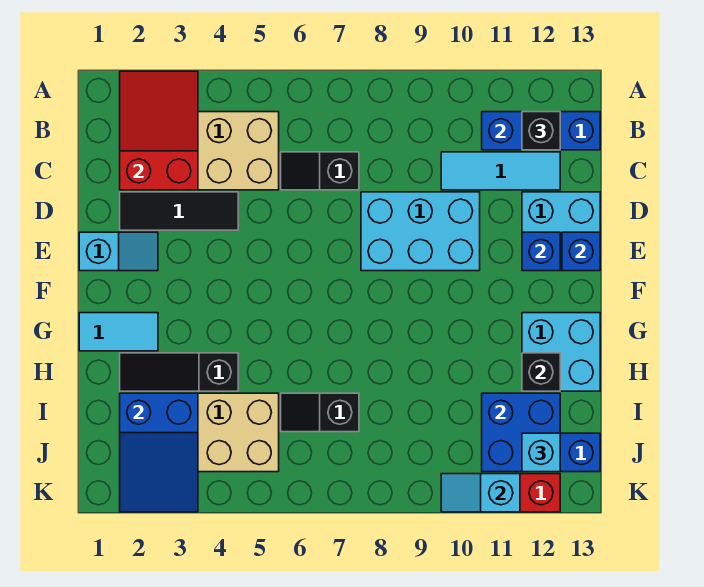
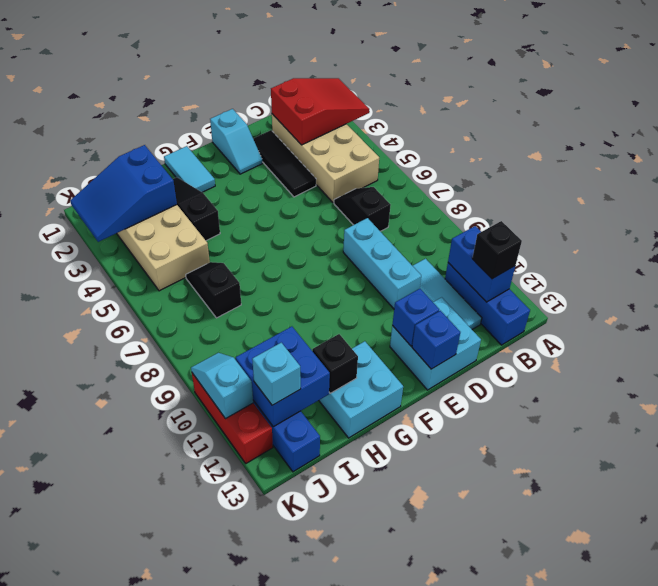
cyan brick D8:E10 level 1 -> cyan brick D8:D10 level 1

